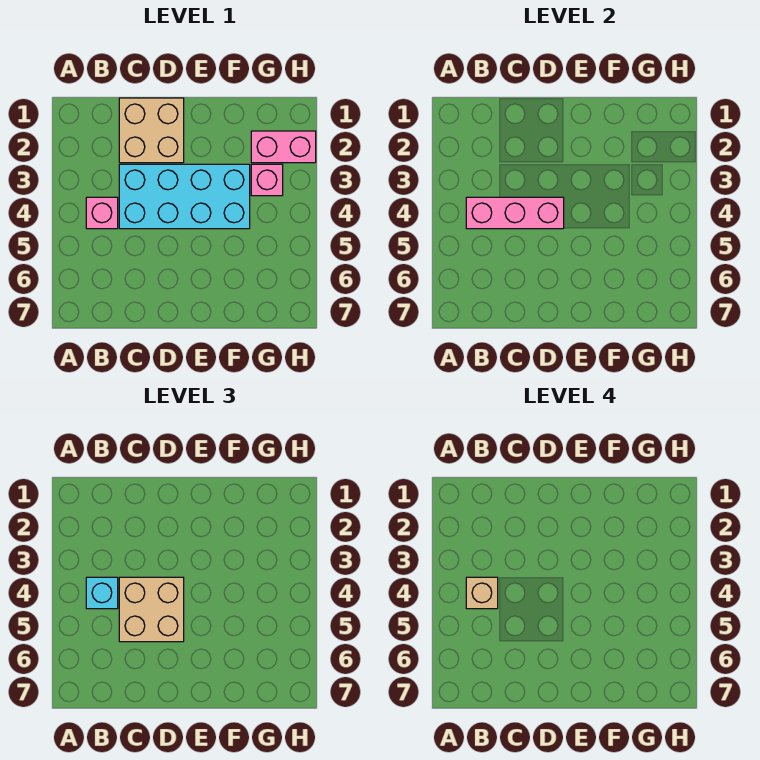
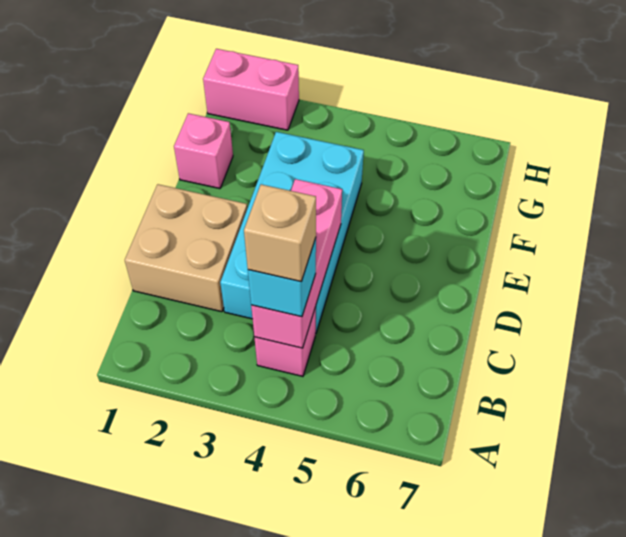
tan brick C4:D5 level 3 -> none
pink brick G2:H2 level 1 -> pink brick H1:H2 level 1
pink brick G3 level 1 -> pink brick F1 level 1

